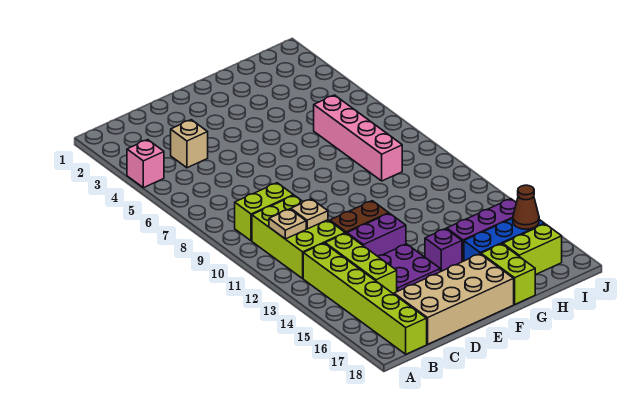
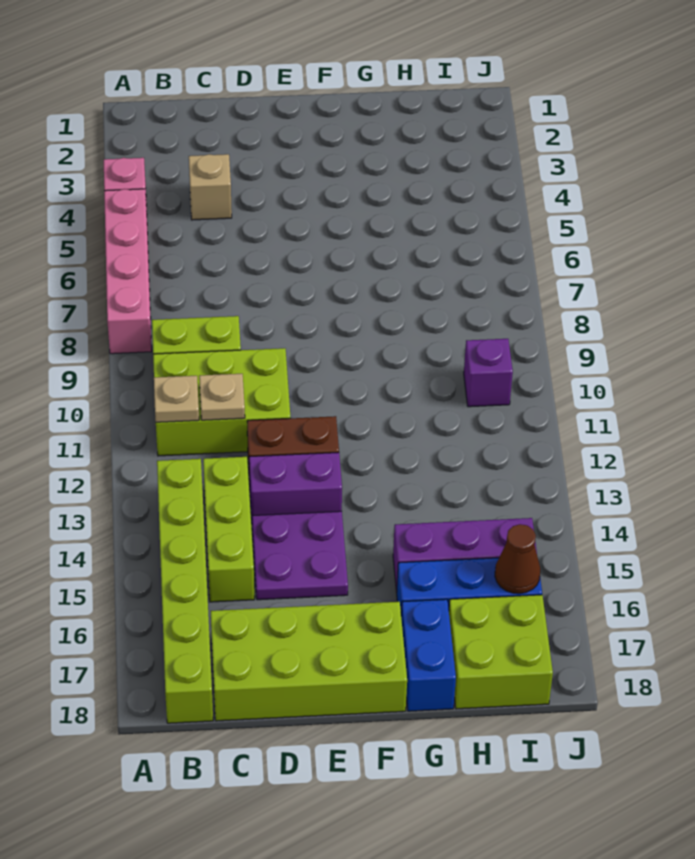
lime brick B10:C12 level 1 -> lime brick B10:D11 level 1
tan brick C17:F18 level 1 -> lime brick C17:F18 level 1
purple brick F15 level 1 -> purple brick I10 level 1
lime brick G17:G18 level 1 -> blue brick G17:G18 level 1
pink brick H6:H9 level 1 -> pink brick A5:A8 level 1
lime brick H17:I17 level 1 -> lime brick H17:I18 level 1

